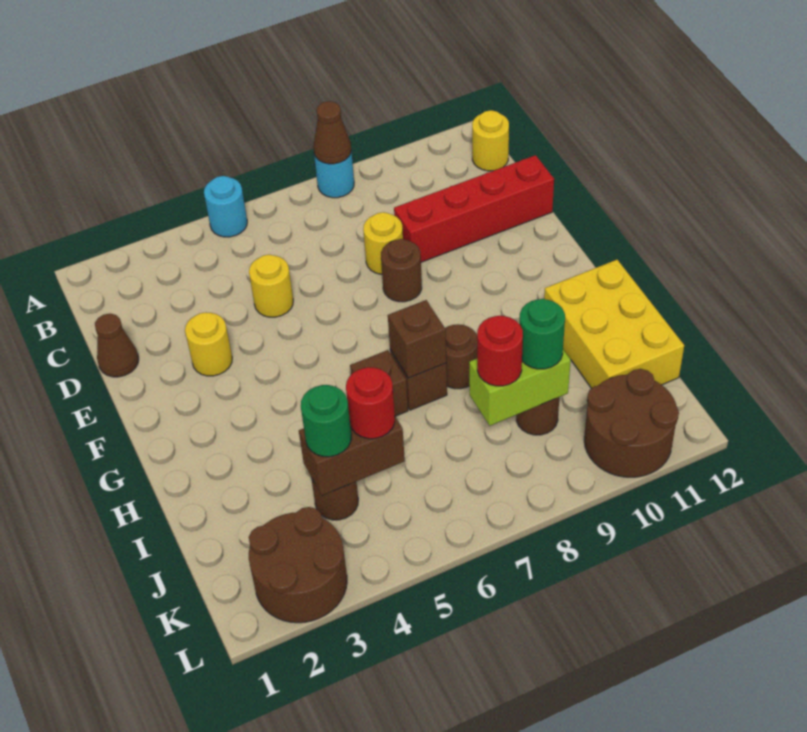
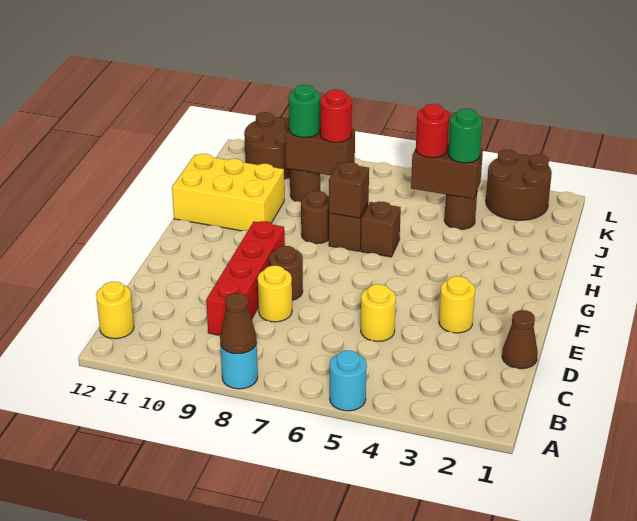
red brick D9:D12 level 1 -> red brick C9:F9 level 1
yellow brick H11:J12 level 1 -> yellow brick H10:I12 level 1
lime brick J8:J9 level 2 -> brown brick J8:J9 level 2

